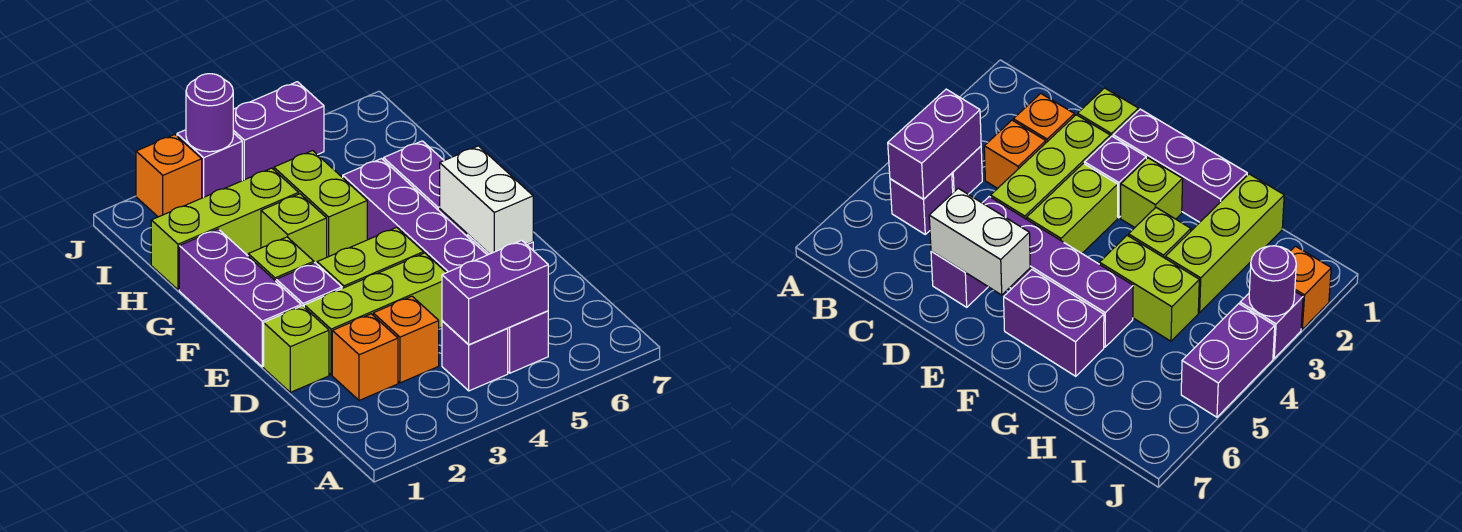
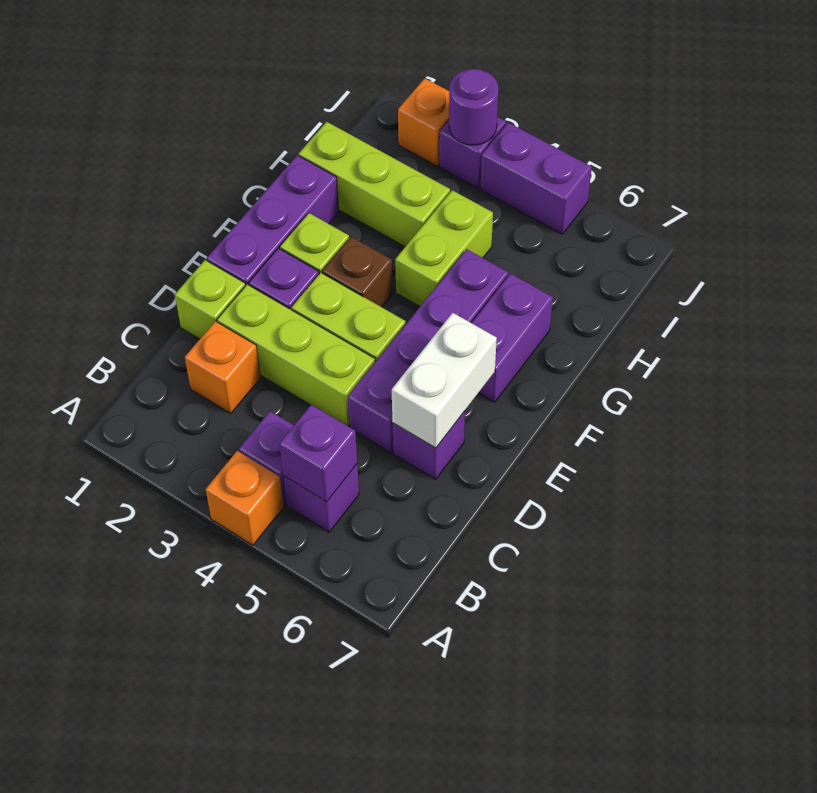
purple brick B4:B5 level 2 -> purple brick B5 level 2
orange brick C3 level 1 -> orange brick A4 level 1
none -> brown brick F3 level 1
lime brick G3 level 1 -> none

